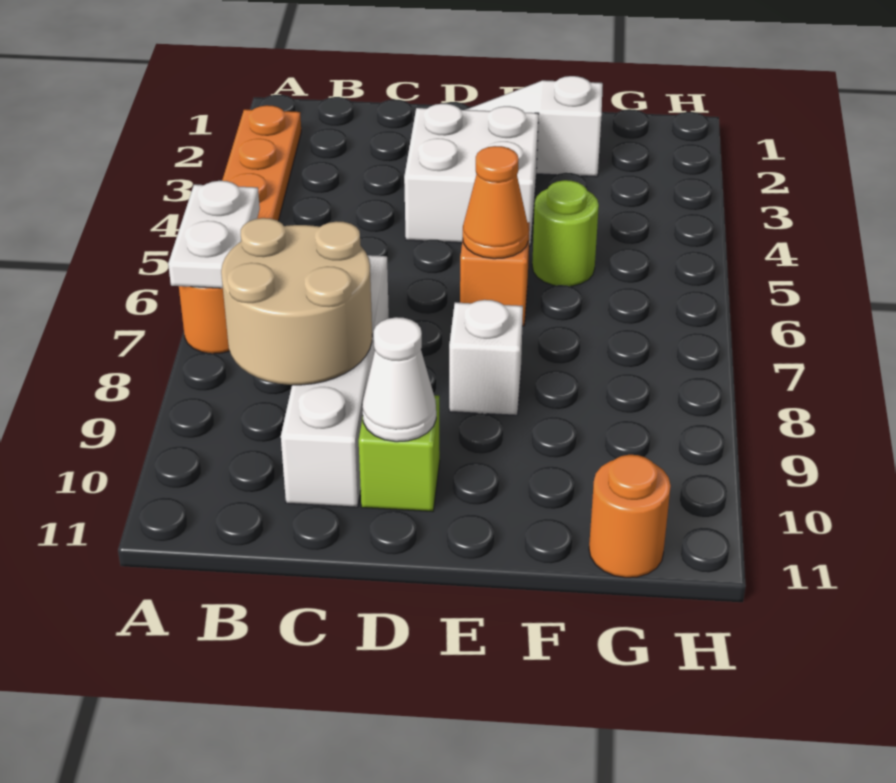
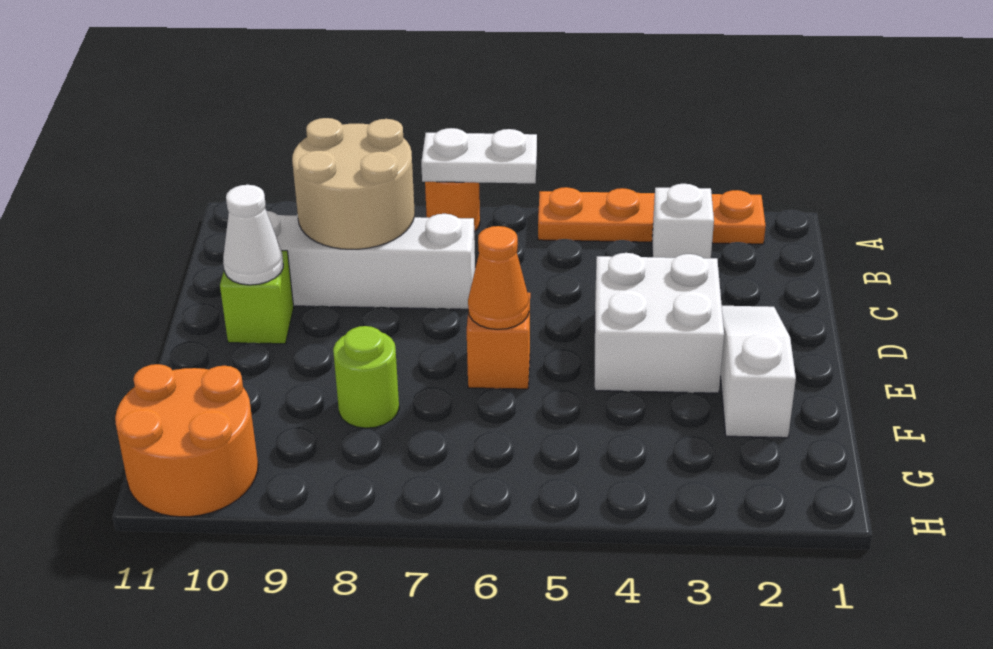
white brick E8 level 1 -> white brick B3 level 1
lime round brick F5 level 1 -> lime round brick F8 level 1
orange round brick G11 level 1 -> orange round brick G10:H11 level 1

